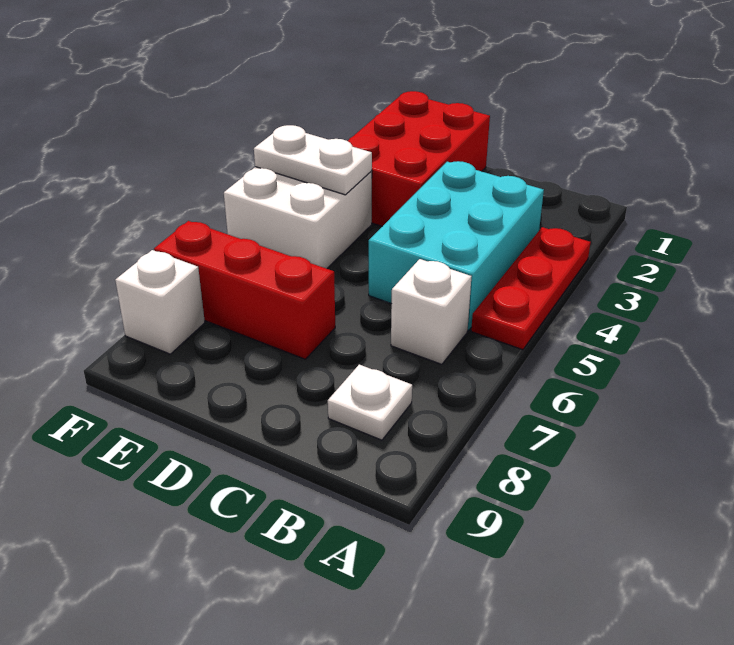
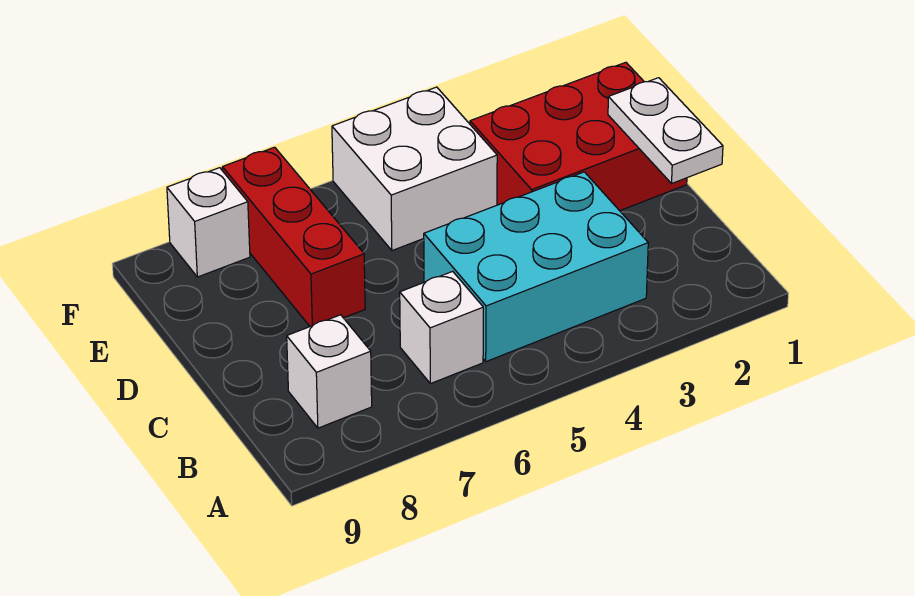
red plate A3:A5 level 1 -> none
white plate B8 level 1 -> white brick B8 level 1
white plate E4:F4 level 2 -> white plate C1:D1 level 2

